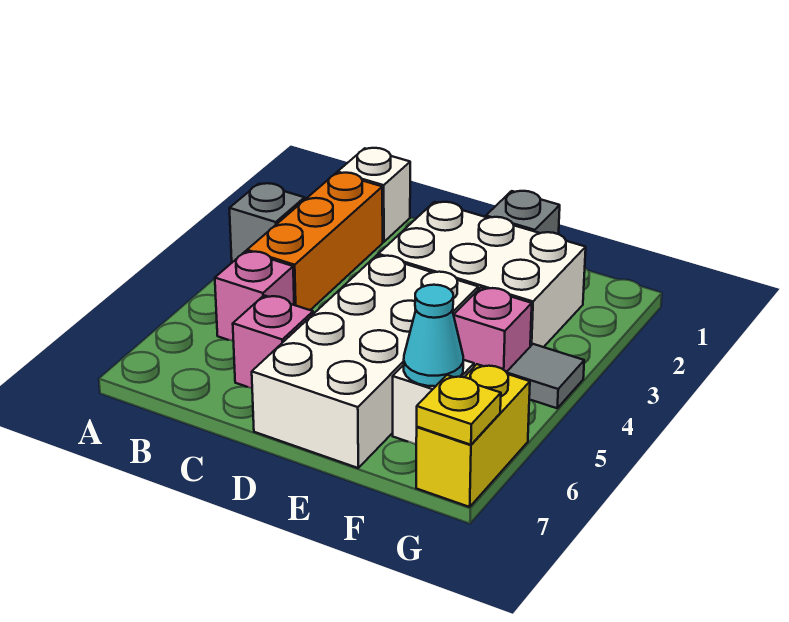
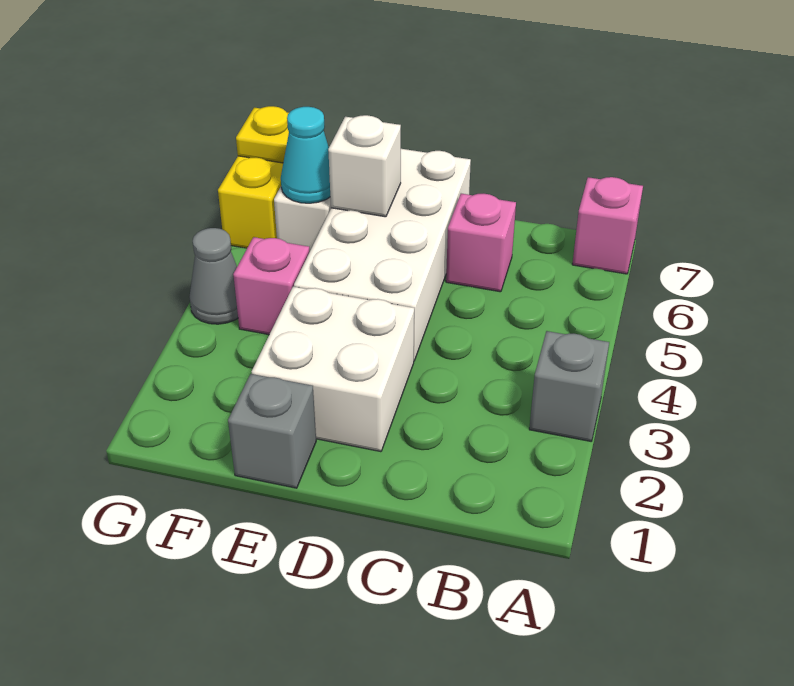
white brick B1 level 1 -> white brick E6 level 2
orange brick B2:B4 level 1 -> none
pink brick B5 level 1 -> pink brick A7 level 1
white brick D2:F3 level 1 -> white brick D2:E3 level 1
grey tile G4 level 1 -> grey cone G4 level 1

